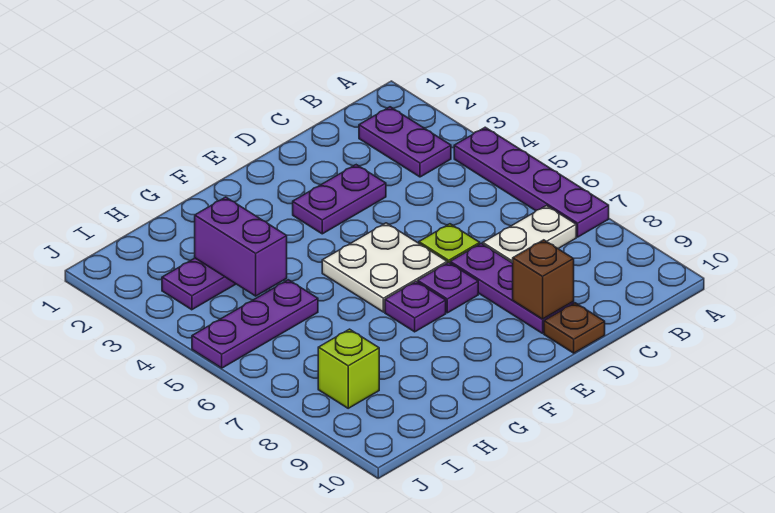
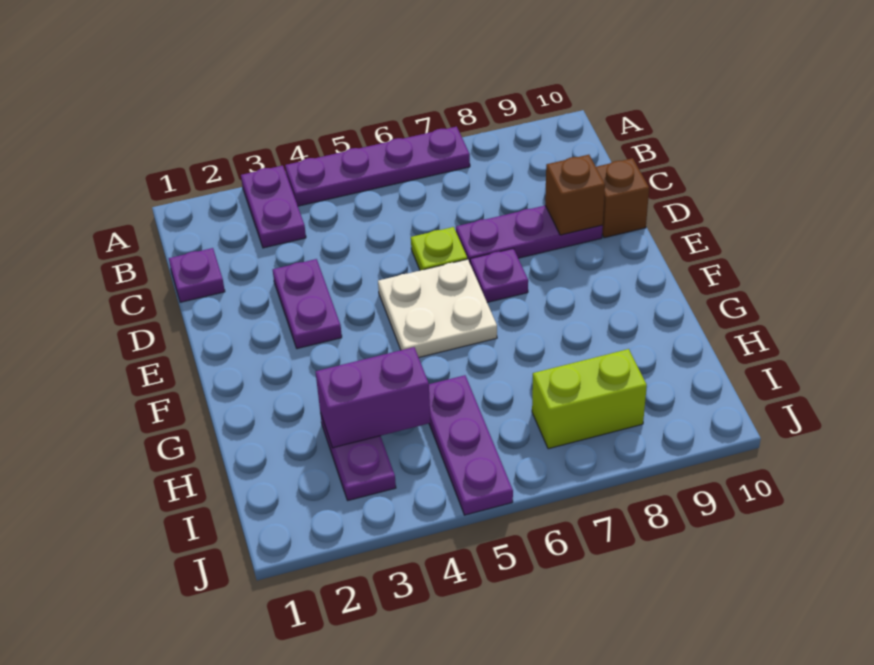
purple plate B2:B3 level 1 -> purple plate A3:B3 level 1
white plate B7:C7 level 1 -> none
brown plate D10 level 1 -> brown brick D10 level 1
purple plate F7 level 1 -> purple plate C1 level 1
lime brick I8 level 1 -> lime brick I7:I8 level 1

